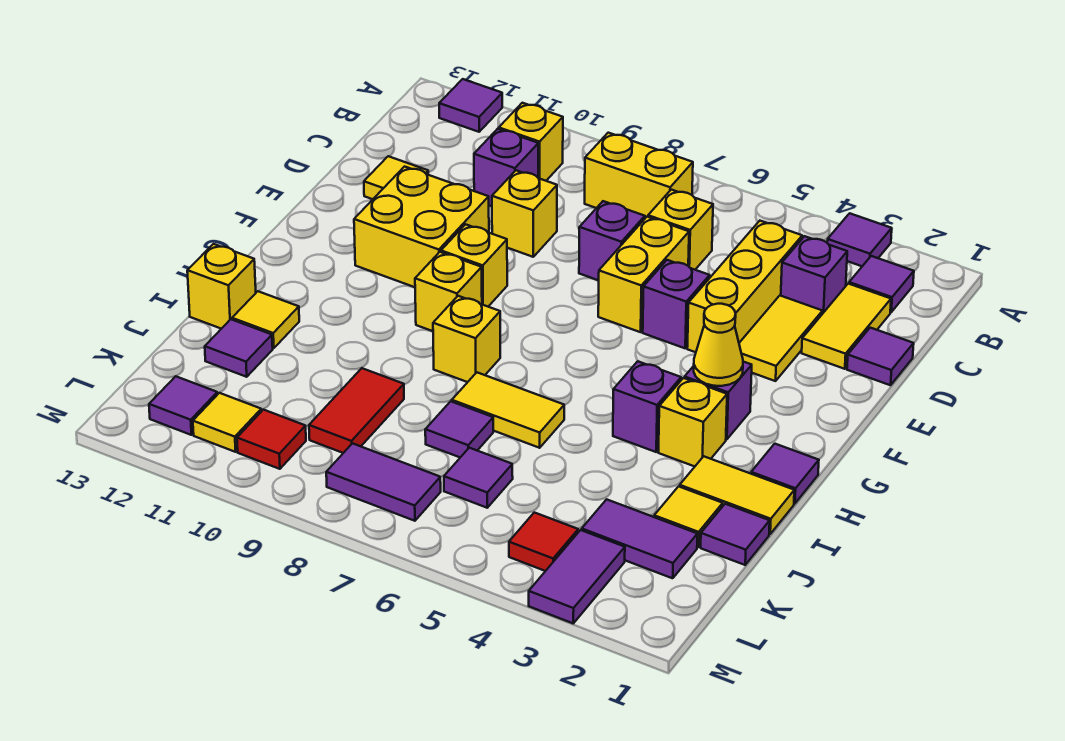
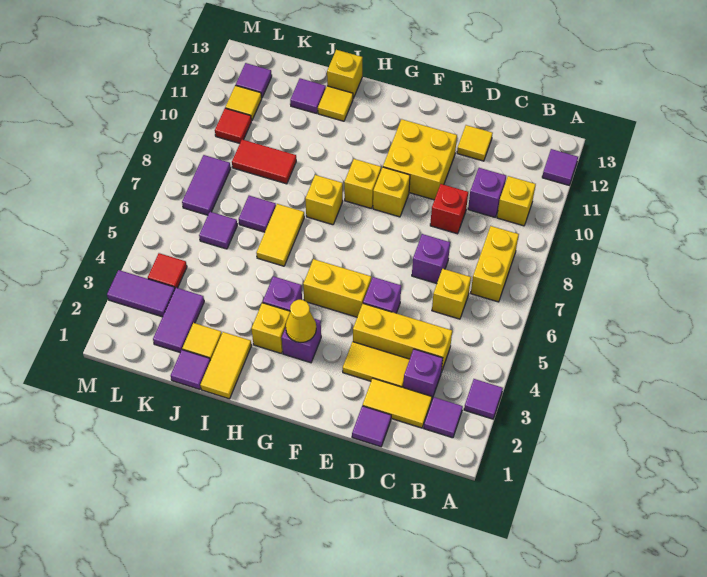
yellow brick D6:E6 level 1 -> yellow brick F5:G5 level 1
yellow brick D9 level 1 -> red brick D9 level 1
purple tile H1 level 1 -> none

